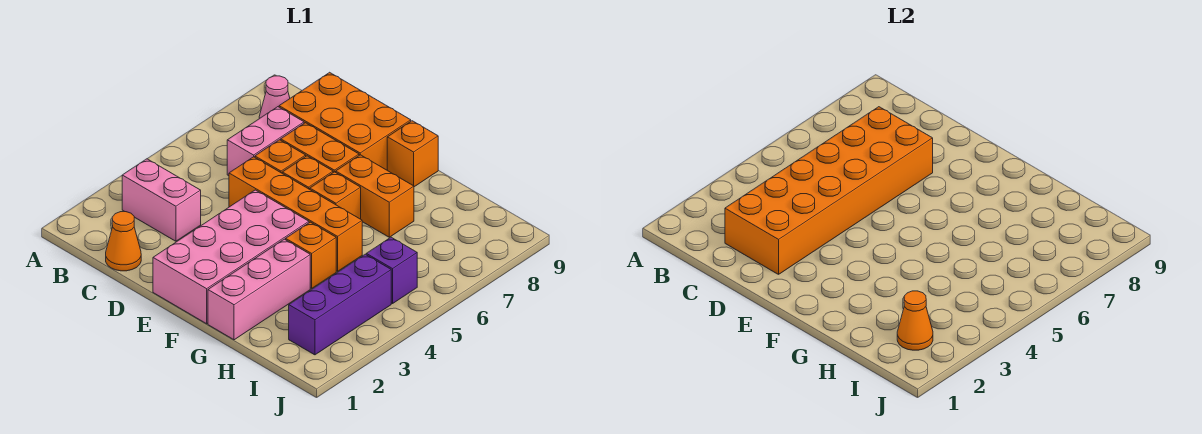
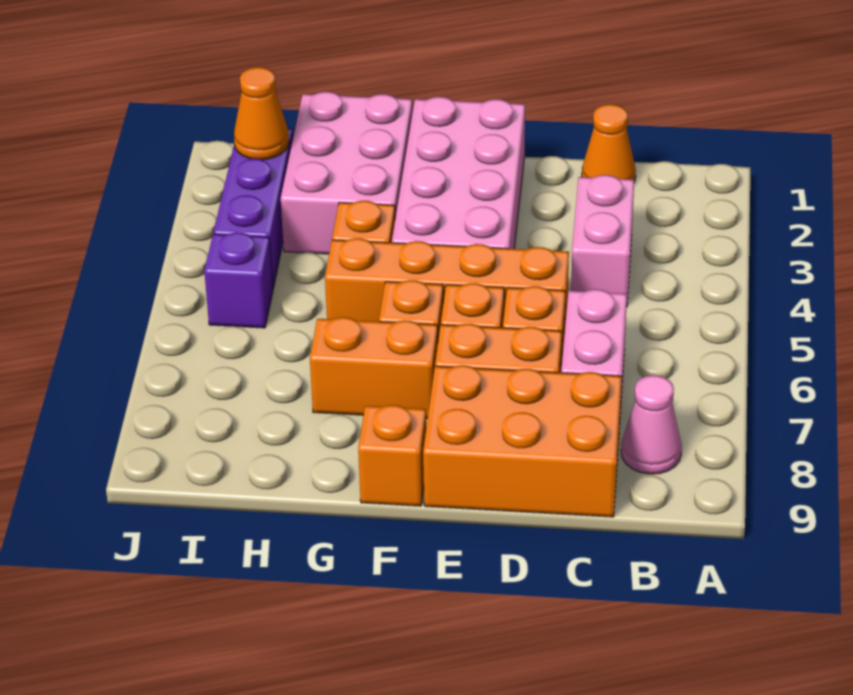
pink brick B3:C3 level 1 -> pink brick C3:C4 level 1
orange brick C2:D7 level 2 -> none
pink brick G1:G3 level 1 -> pink brick G1:H3 level 1

